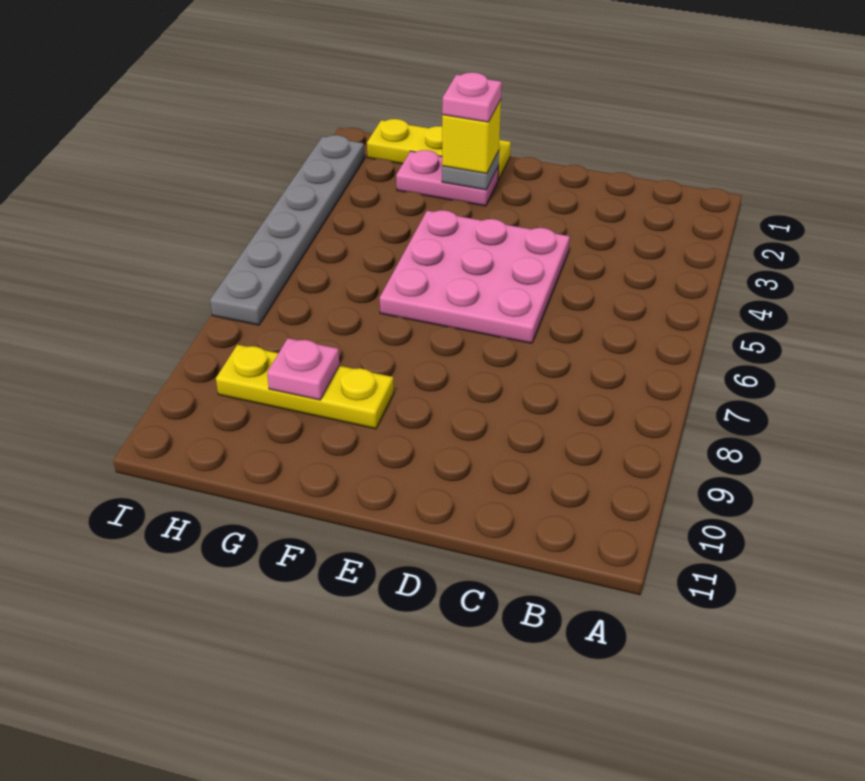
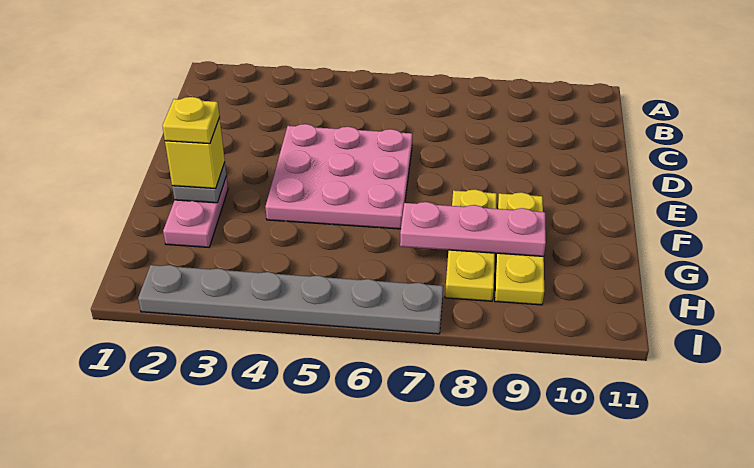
yellow plate F1:H1 level 1 -> yellow plate F8:H8 level 1
pink plate F2 level 4 -> yellow plate F2 level 4
pink plate G9 level 2 -> pink plate G7:G9 level 2

